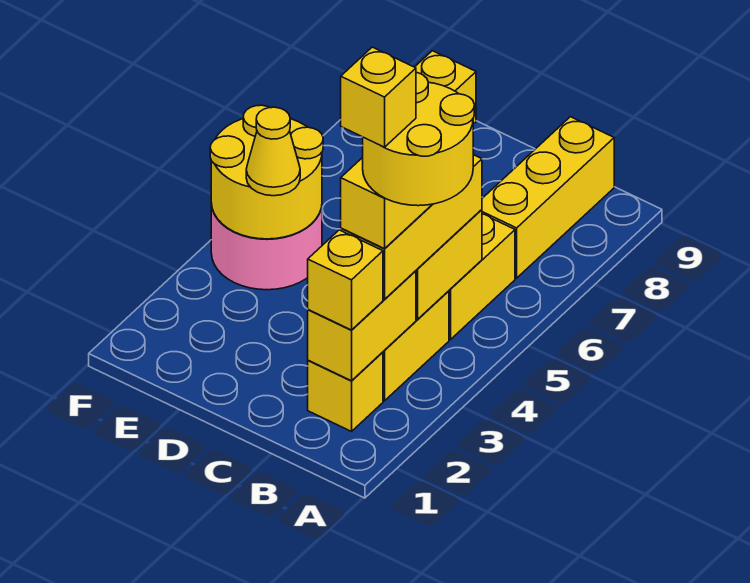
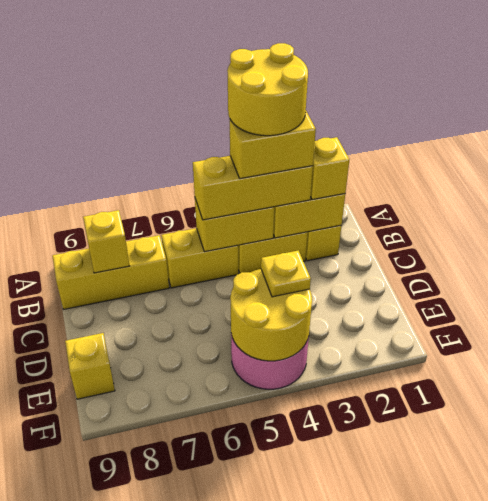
yellow brick B3 level 6 -> yellow brick B8 level 2
yellow cone E4 level 3 -> yellow plate E4 level 3

